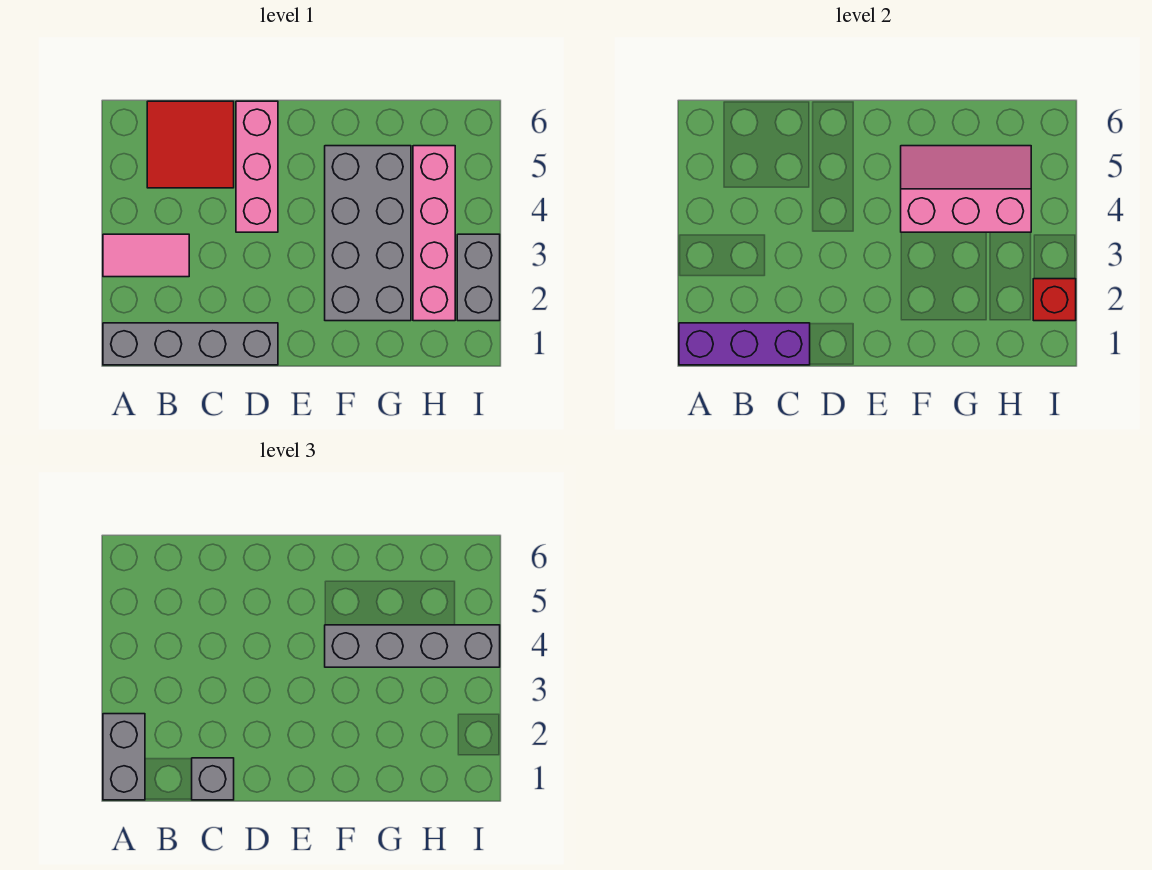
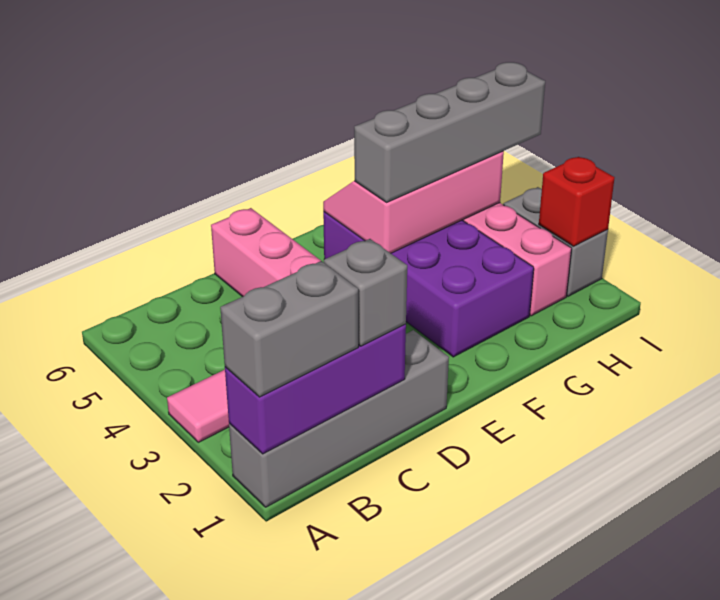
grey brick A1:A2 level 3 -> grey brick A1:B1 level 3
red tile B5:C6 level 1 -> none
grey brick F2:G5 level 1 -> purple brick F2:G5 level 1

